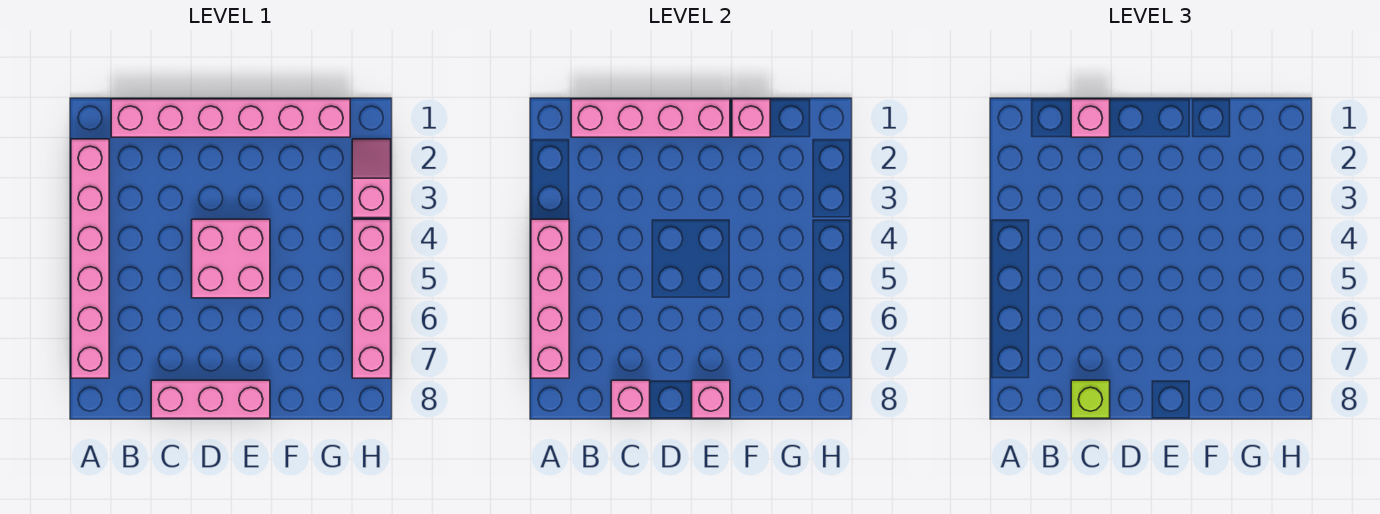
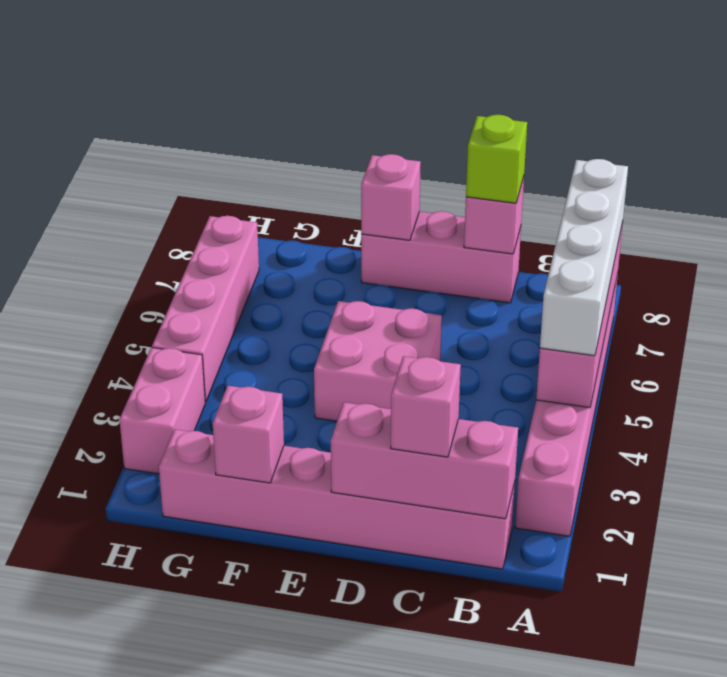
none -> white brick A4:A7 level 3
pink brick B1:E1 level 2 -> pink brick B1:D1 level 2
pink slope H2:H3 level 1 top 3 -> pink brick H2:H3 level 1

